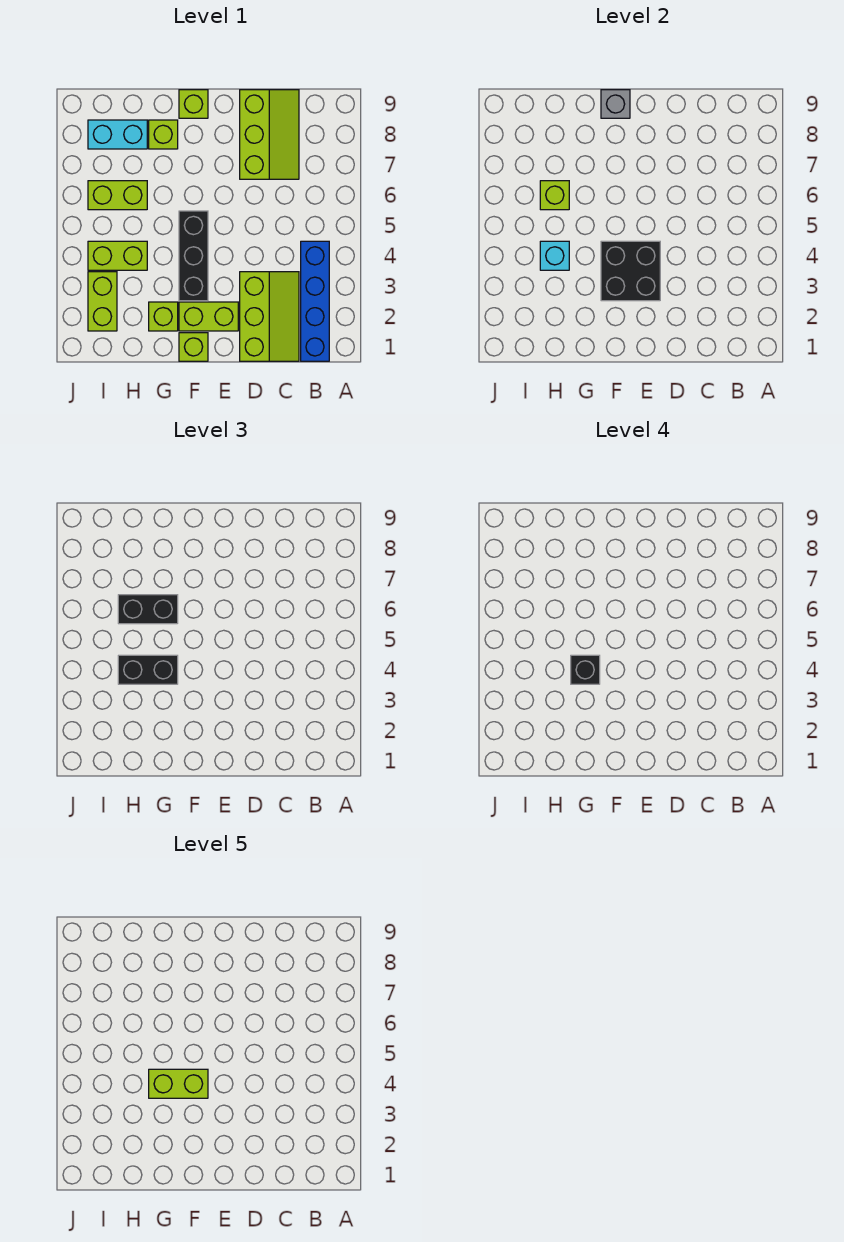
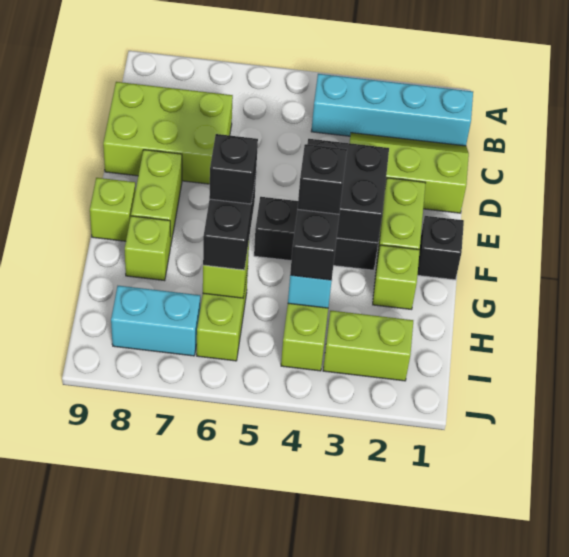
blue brick B1:B4 level 1 -> cyan brick B1:B4 level 1
lime slope C7:D9 level 1 top D -> lime brick C7:D9 level 1
lime brick F1 level 1 -> black brick F1 level 1
lime brick F4:G4 level 5 -> lime brick E8:F8 level 1
grey brick F9 level 2 -> none
none -> black brick G6 level 4
cyan brick H8:I8 level 1 -> cyan brick I7:I8 level 1

